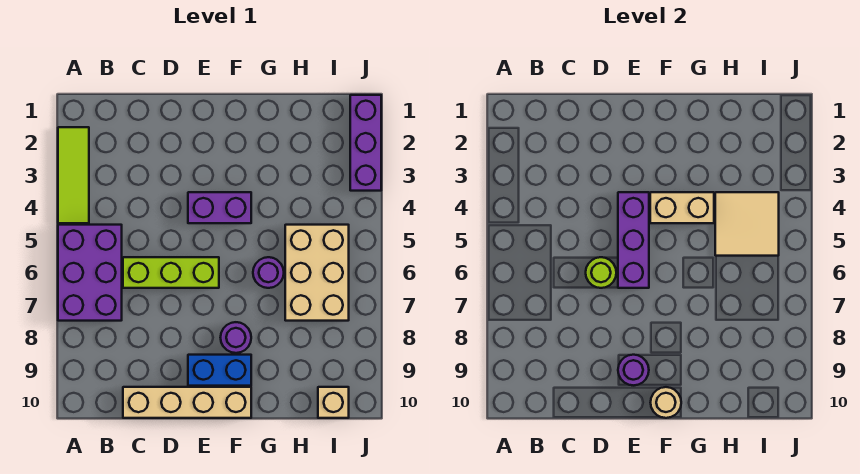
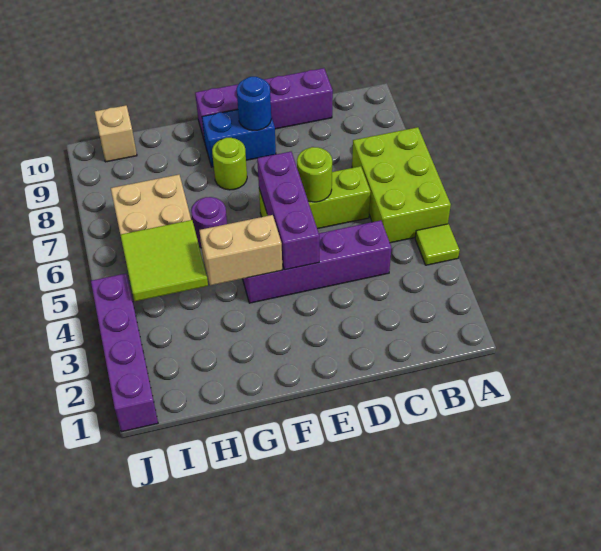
lime tile A2:A4 level 1 -> lime tile A4 level 1
purple brick A5:B7 level 1 -> lime brick A5:B7 level 1
tan brick C10:F10 level 1 -> purple brick C10:F10 level 1
purple brick E4:F4 level 1 -> purple brick C4:F4 level 1
purple round brick E9 level 2 -> blue round brick E9 level 2
purple round brick F8 level 1 -> lime round brick F8 level 1
tan round brick F10 level 2 -> none
tan tile H4:I5 level 2 -> lime tile H4:I5 level 2
purple brick J1:J3 level 1 -> purple brick J1:J4 level 1

